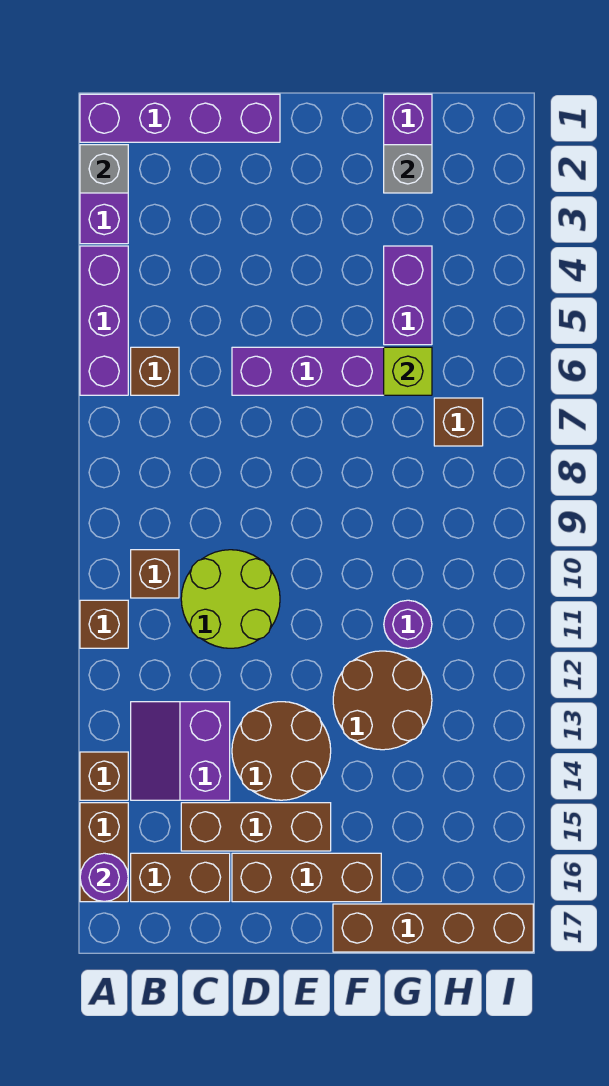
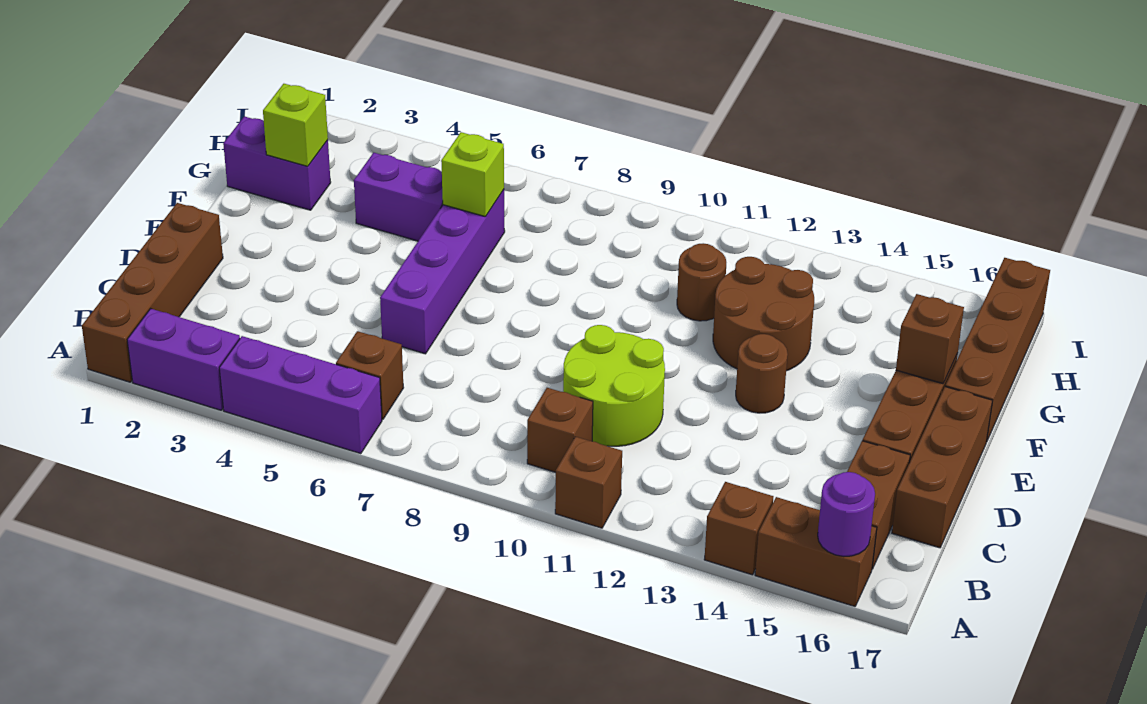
purple brick A1:D1 level 1 -> brown brick A1:D1 level 1
grey brick A2 level 2 -> none
purple slope B13:C14 level 1 top C -> none
brown brick C15:E15 level 1 -> brown brick C17:E17 level 1
brown round brick D13:E14 level 1 -> brown round brick E13 level 1
grey brick G2 level 2 -> lime brick G2 level 2
purple round brick G11 level 1 -> brown round brick G11 level 1
brown brick H7 level 1 -> brown brick F16 level 2

